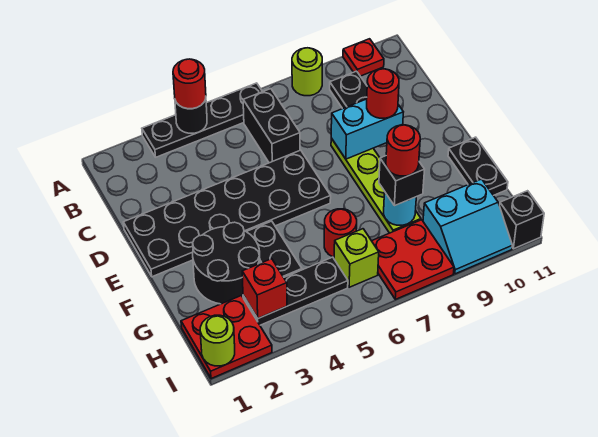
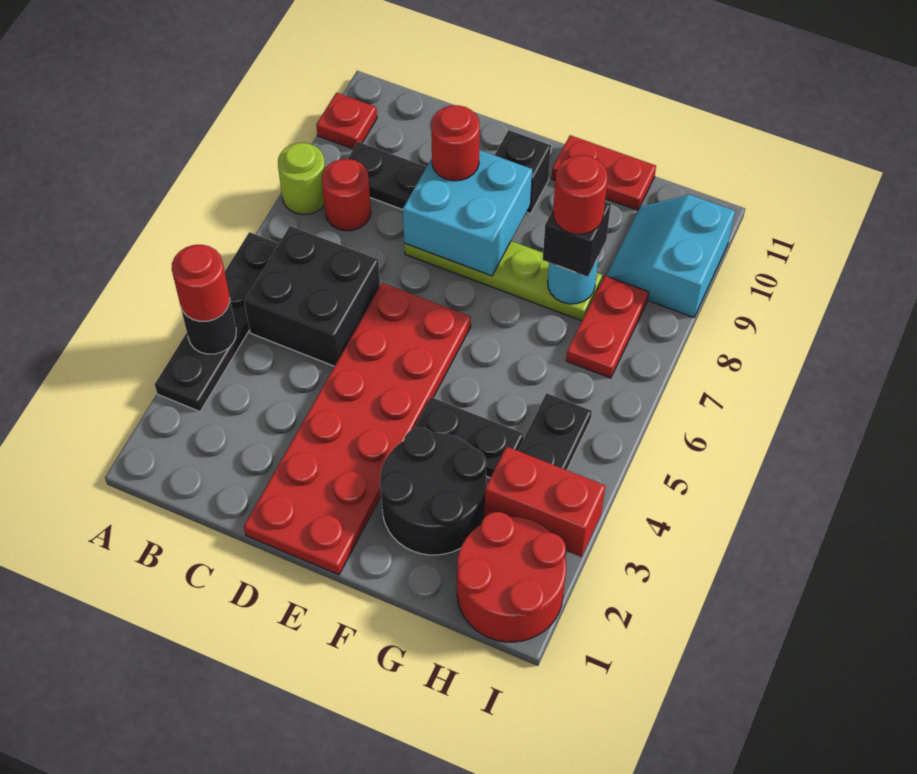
black brick B6:C6 level 1 -> black brick B5:C6 level 1
black plate D1:E6 level 1 -> red plate D1:E6 level 1
cyan brick D8:D9 level 2 -> cyan brick D8:E9 level 2
black plate F11:G11 level 1 -> red plate F11:G11 level 1
red round brick G6 level 1 -> red round brick B8 level 1
red plate H1:I2 level 1 -> red round brick H1:I2 level 1
red brick H3 level 2 -> red brick H3:I3 level 2
lime brick H6 level 1 -> none
red plate H7:I8 level 1 -> red plate H7:H8 level 1
cyan slope H9:I10 level 1 top H -> cyan slope H9:I10 level 1 top I
lime round brick I1 level 2 -> none
black brick I11 level 1 -> black brick E10 level 1

